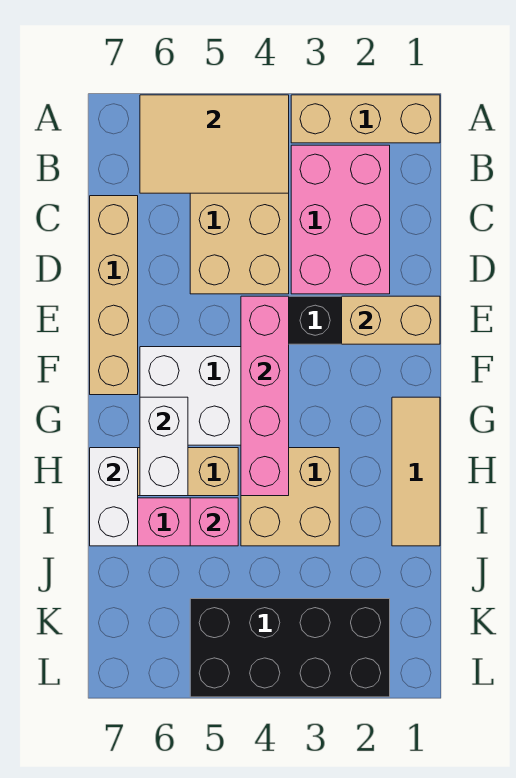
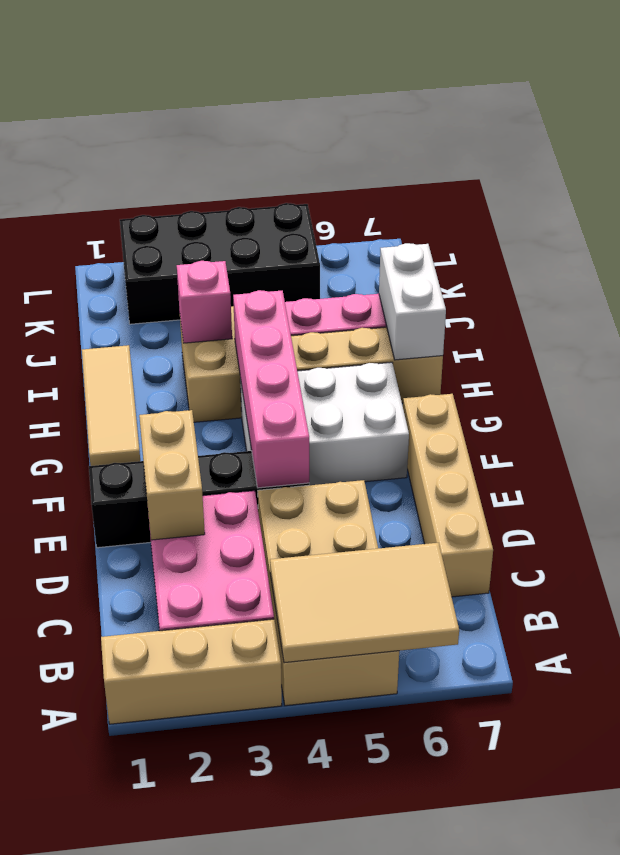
tan brick E1:E2 level 2 -> tan brick D2:E2 level 2
white brick G6:H6 level 2 -> none
pink brick I5 level 2 -> pink brick I3 level 2

